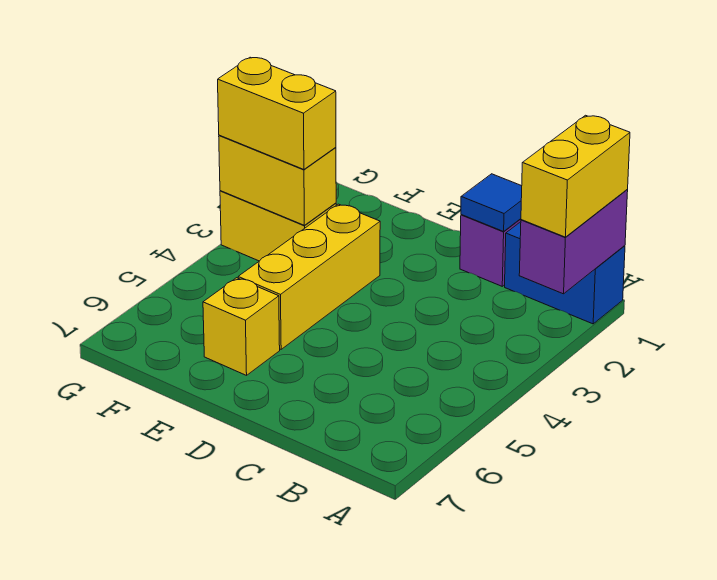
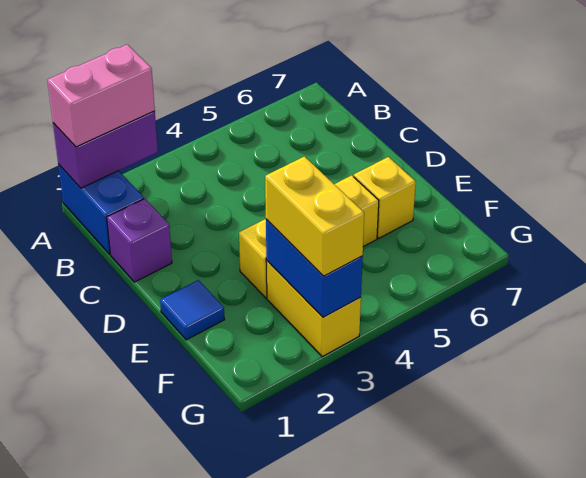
yellow brick A1:A2 level 3 -> pink brick A1:A2 level 3
blue tile C1 level 2 -> blue tile E1 level 1
yellow brick F3:G3 level 2 -> blue brick F3:G3 level 2

